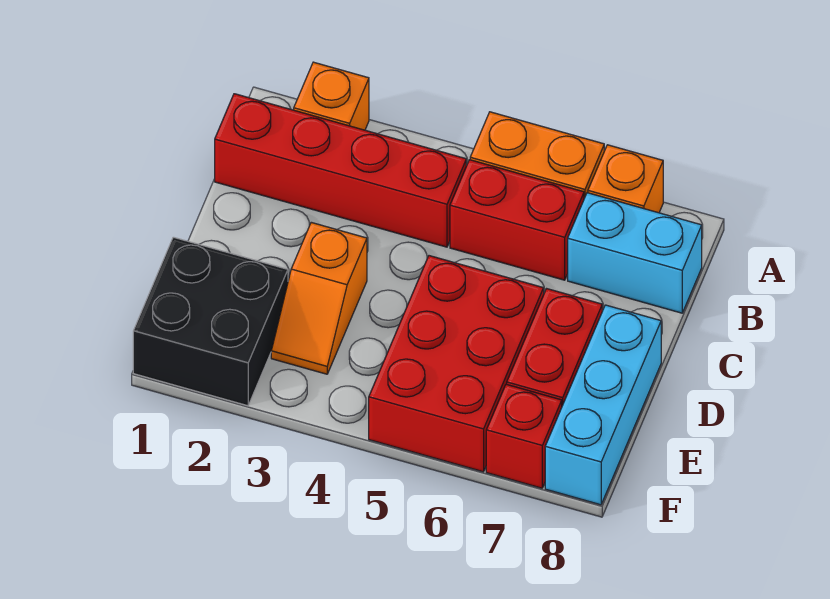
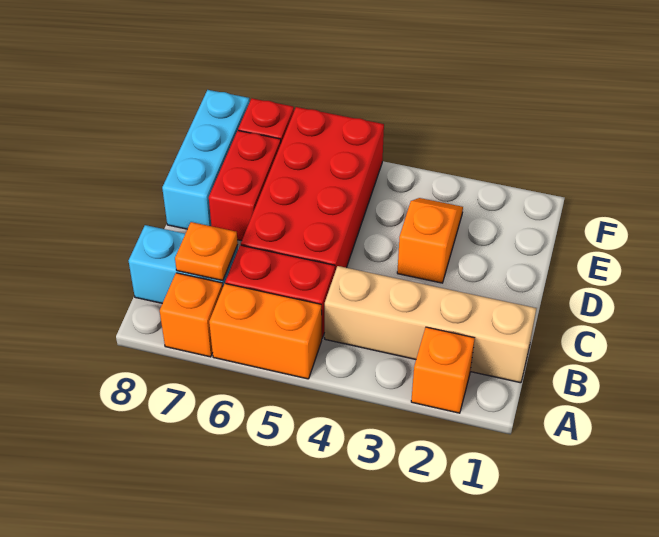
red brick B1:B4 level 1 -> tan brick B1:B4 level 1
none -> orange plate B7 level 2
red brick D5:F6 level 1 -> red brick C5:F6 level 1
black brick E1:F2 level 1 -> none

